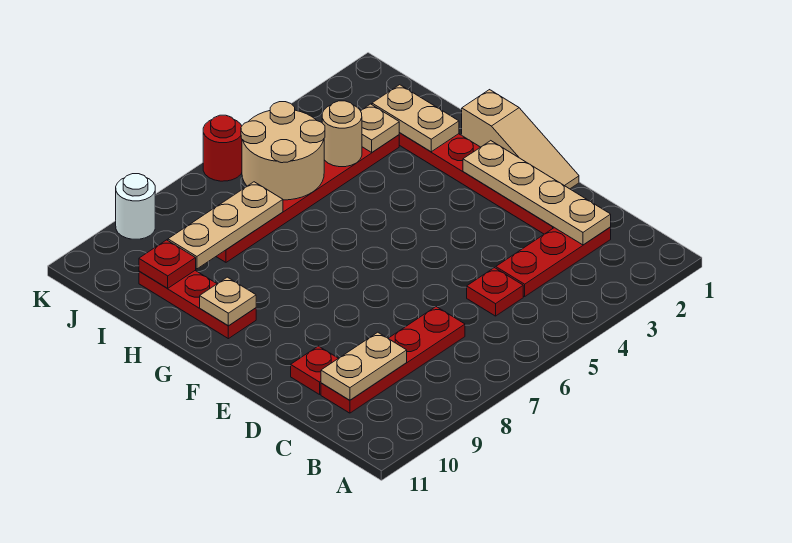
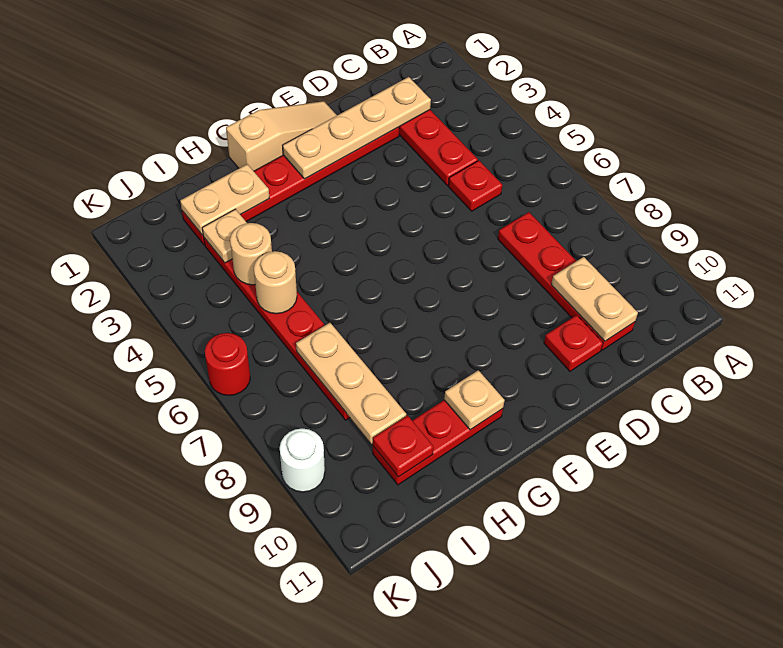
tan round brick I5:J6 level 2 -> tan round brick I5 level 2

